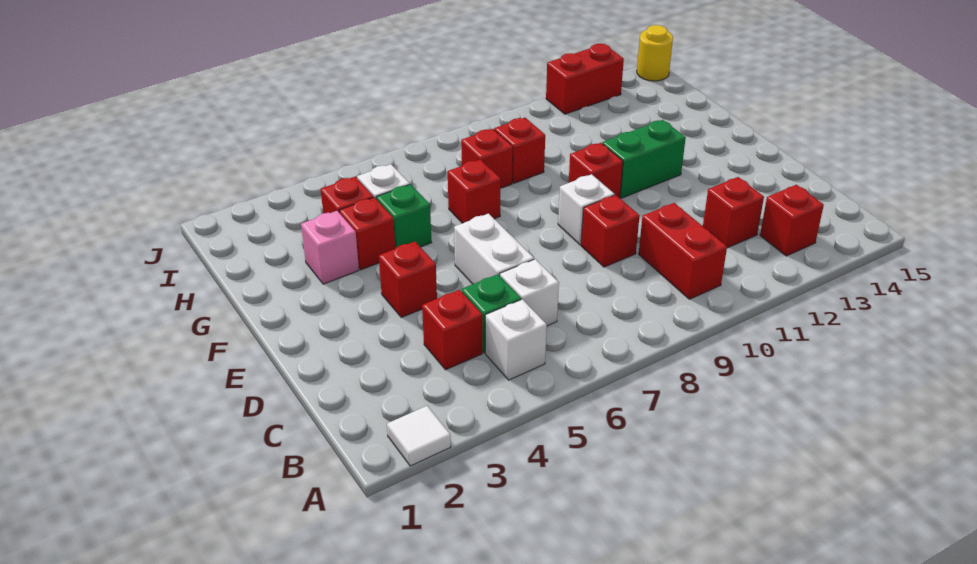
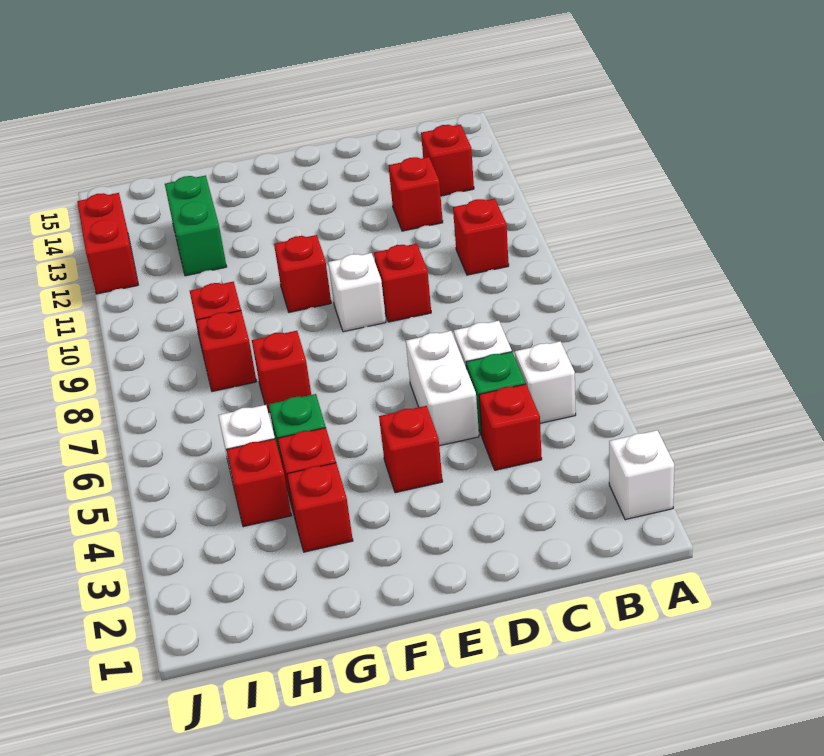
white tile A2 level 1 -> white brick A2 level 1
red brick B10:C10 level 1 -> red brick B10 level 1
white brick D6:E6 level 1 -> white brick D5:D6 level 1
green brick F11:F12 level 1 -> green brick H12:H13 level 1
pink brick G3 level 1 -> red brick G3 level 1
yellow round brick J15 level 1 -> none

